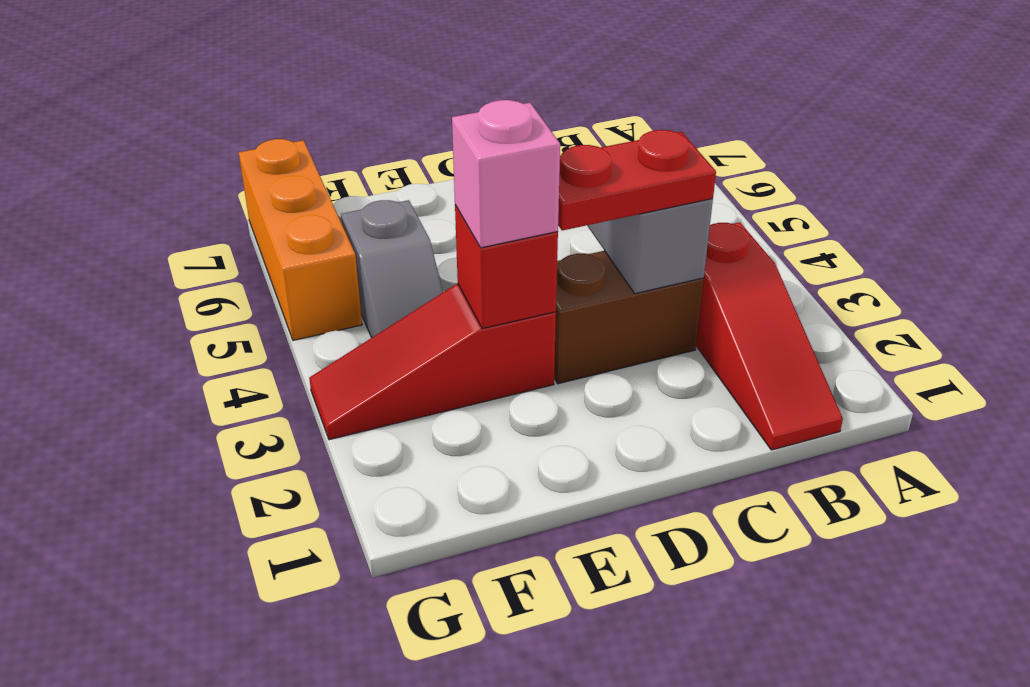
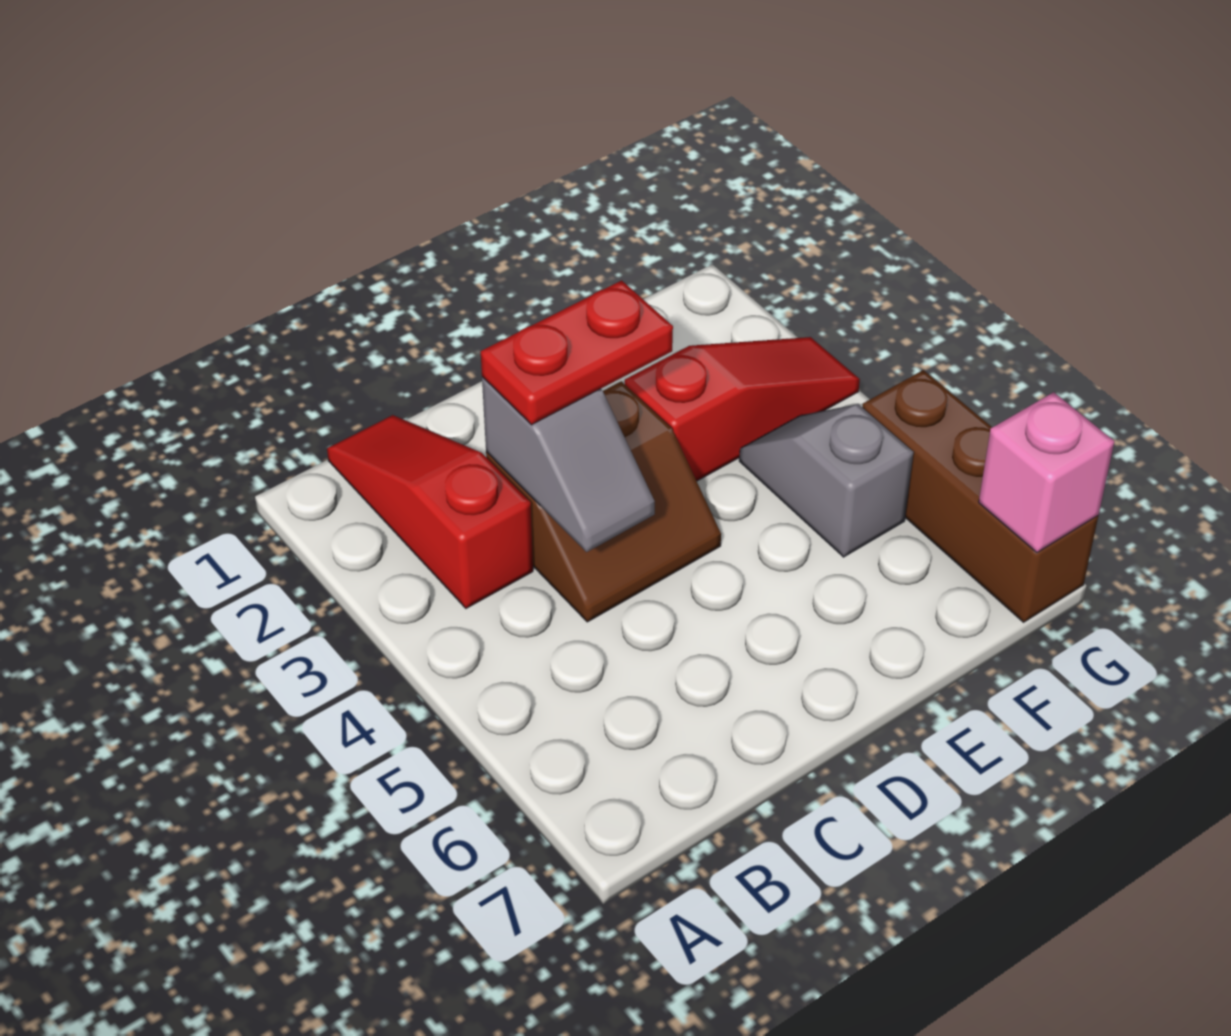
red brick E3 level 2 -> none
pink brick E3 level 3 -> pink brick G7 level 2
orange brick G5:G7 level 1 -> brown brick G5:G7 level 1

